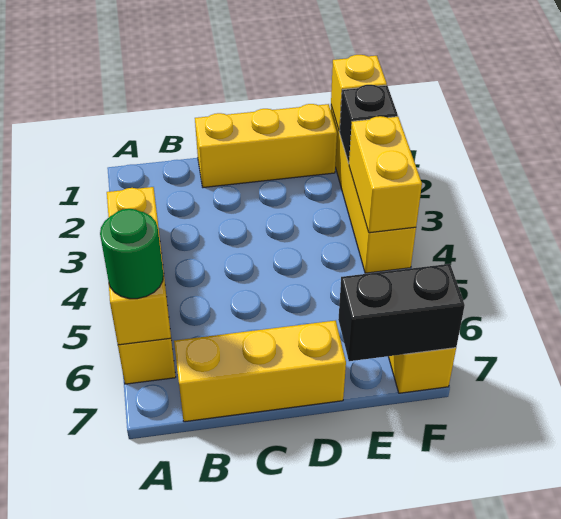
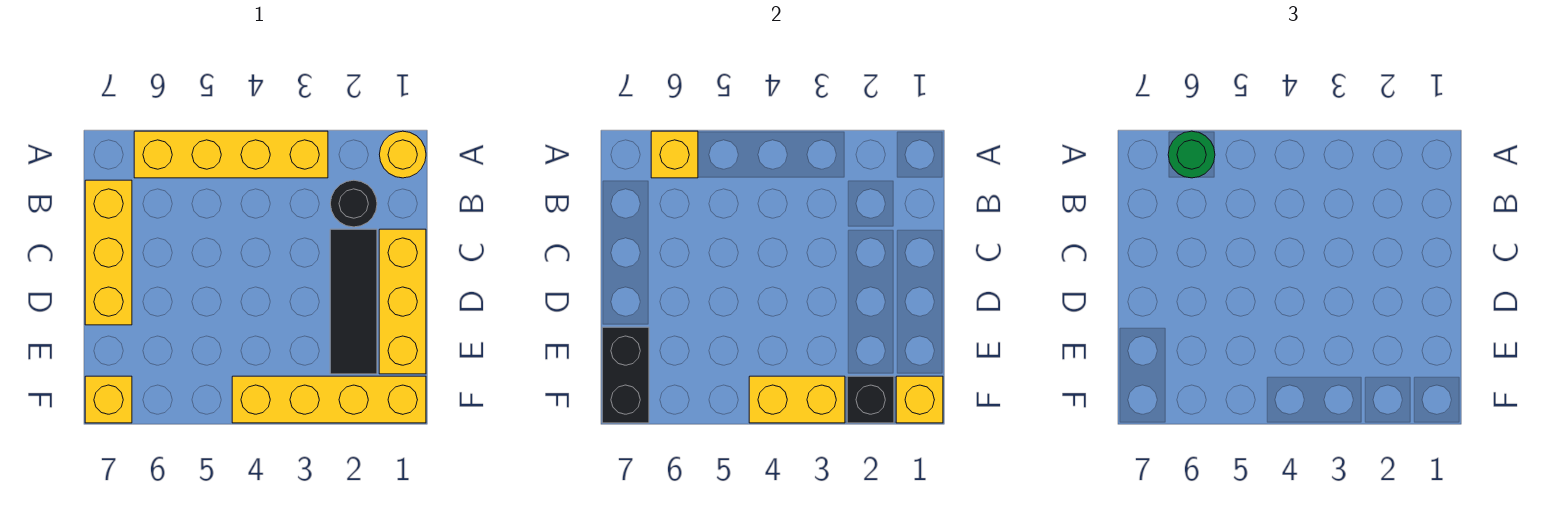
none -> yellow round brick A1 level 1
none -> black round brick B2 level 1
none -> black tile C2:E2 level 1

